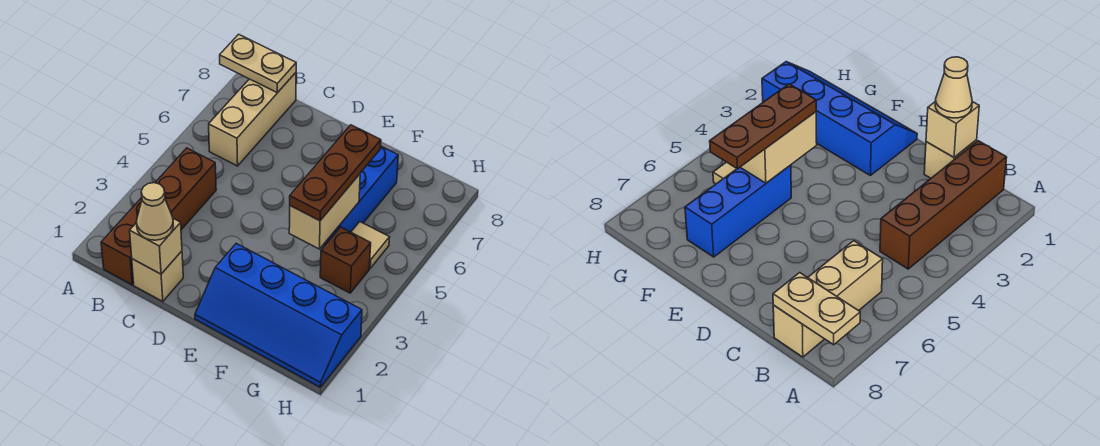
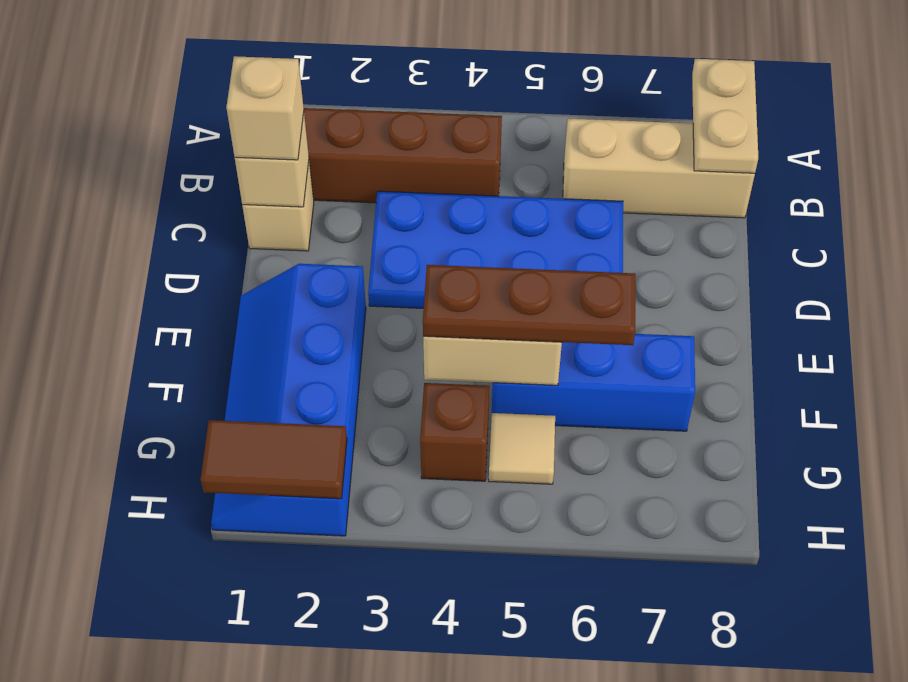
tan cone C1 level 3 -> tan brick C1 level 3
none -> blue plate C3:D6 level 1
none -> brown tile H1:H2 level 2

